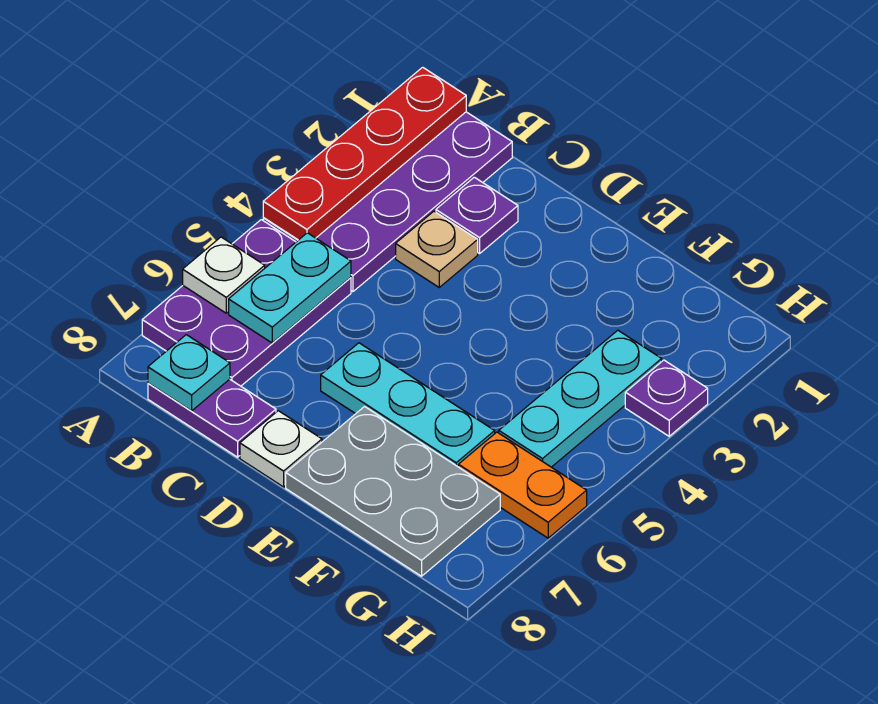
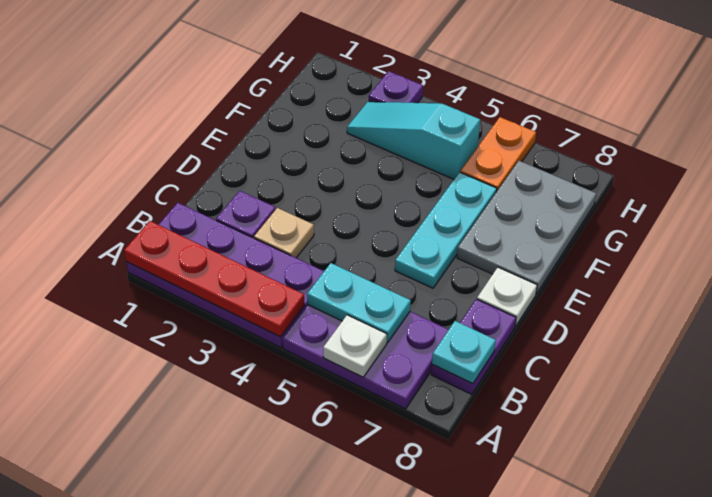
cyan plate G3:G5 level 1 -> cyan slope G3:G5 level 1 top 5

